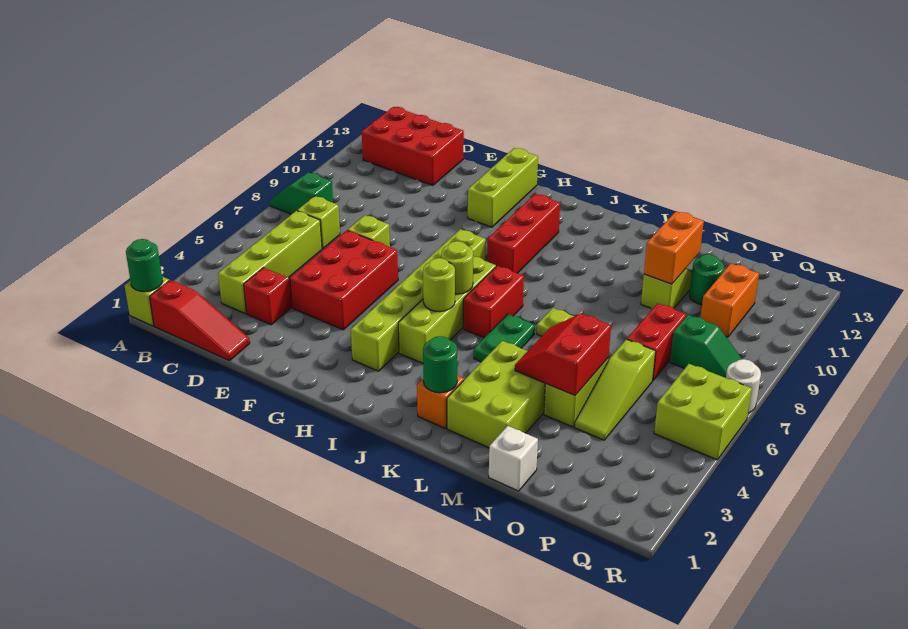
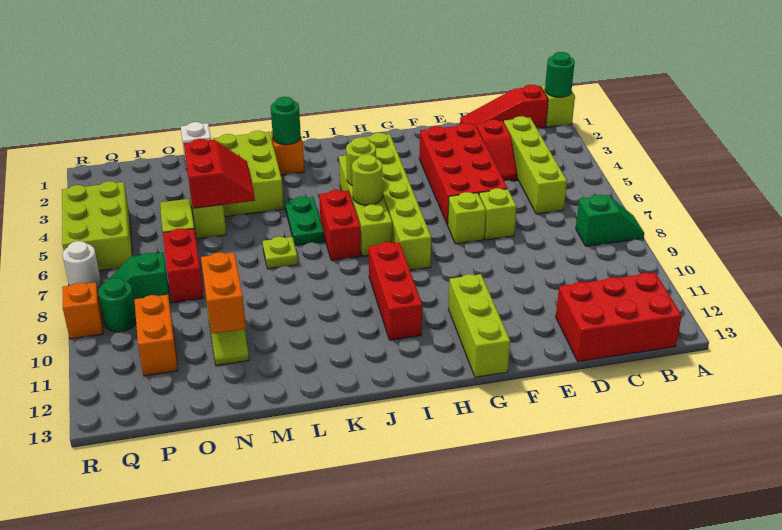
lime brick C7 level 1 -> lime brick F7 level 1
red brick E4:F6 level 1 -> red brick E3:F6 level 1
green round brick O11 level 1 -> green round brick Q9 level 1
lime brick Q5:R6 level 1 -> lime brick Q4:R6 level 1
none -> orange brick R9 level 1

